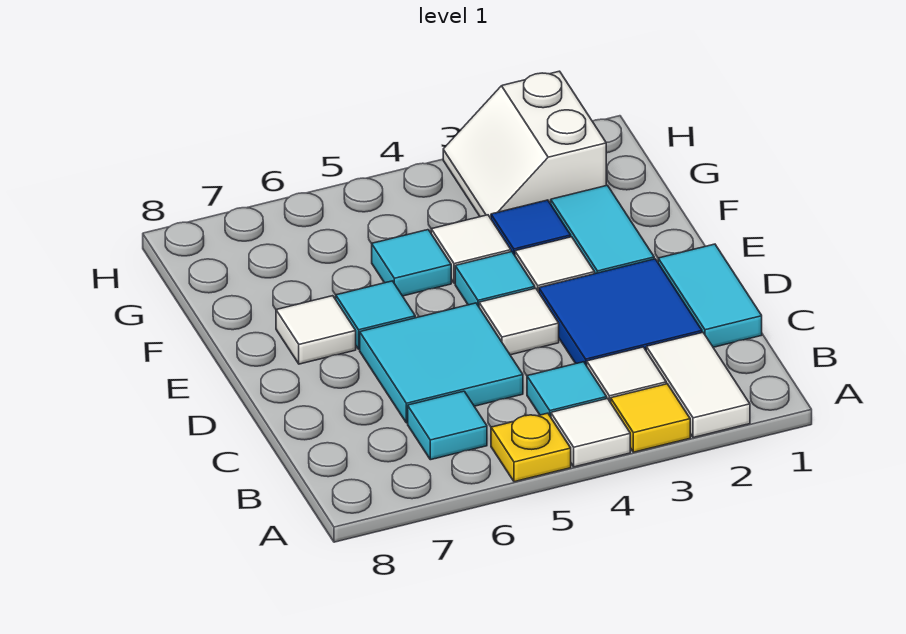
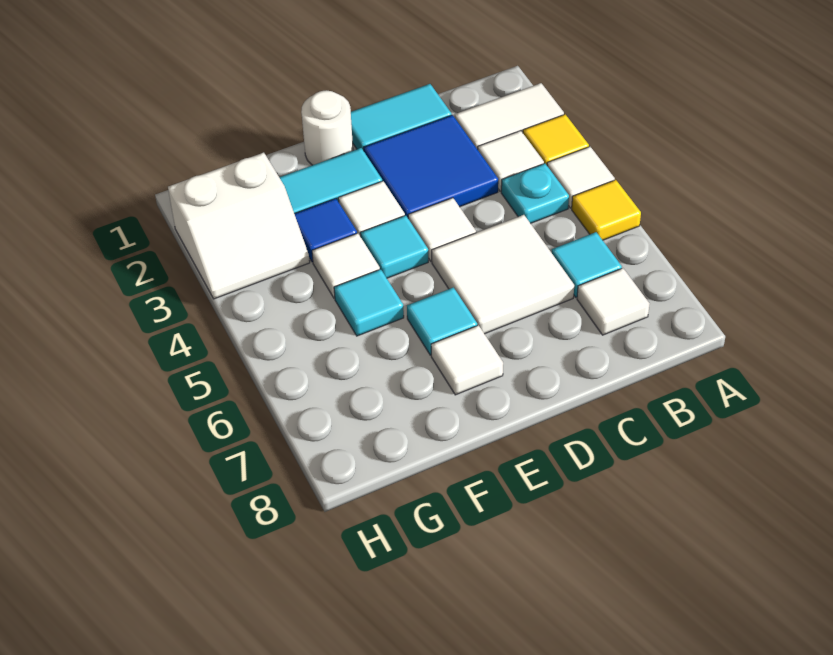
yellow plate A5 level 1 -> yellow tile A5 level 1
cyan tile B4 level 1 -> cyan plate B4 level 1
none -> white tile B7 level 1
cyan tile C5:D6 level 1 -> white tile C5:D6 level 1
none -> white round brick E1 level 1

